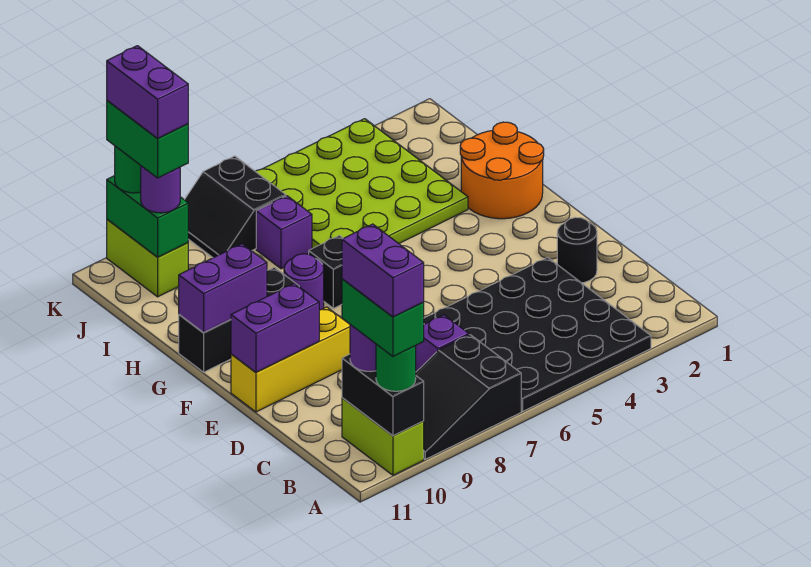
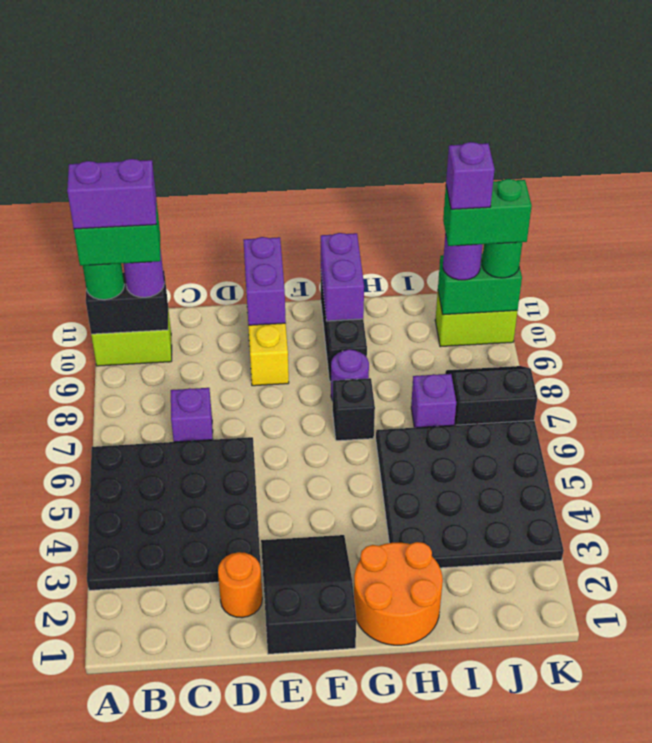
black slope A7:B9 level 1 top 7 -> black slope E1:F3 level 1 top 1
black round brick D2 level 1 -> orange round brick D2 level 1
lime plate H3:K6 level 1 -> black plate H3:K6 level 1
purple brick J10:K10 level 5 -> purple brick J10 level 5

